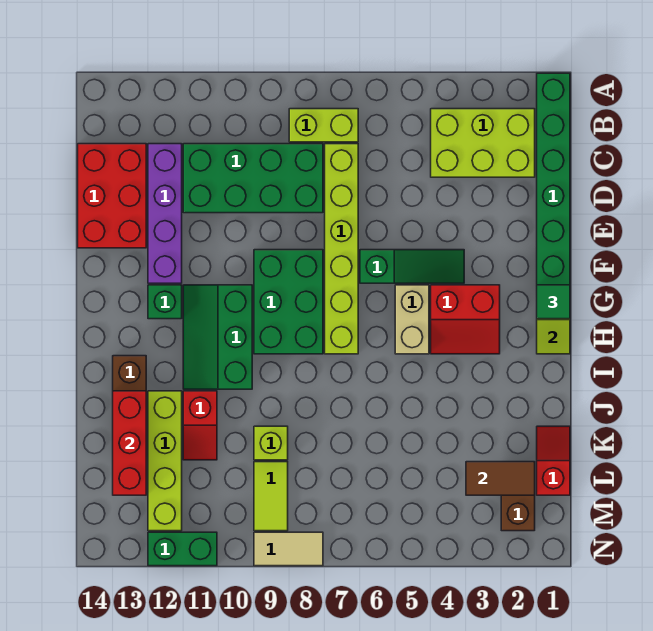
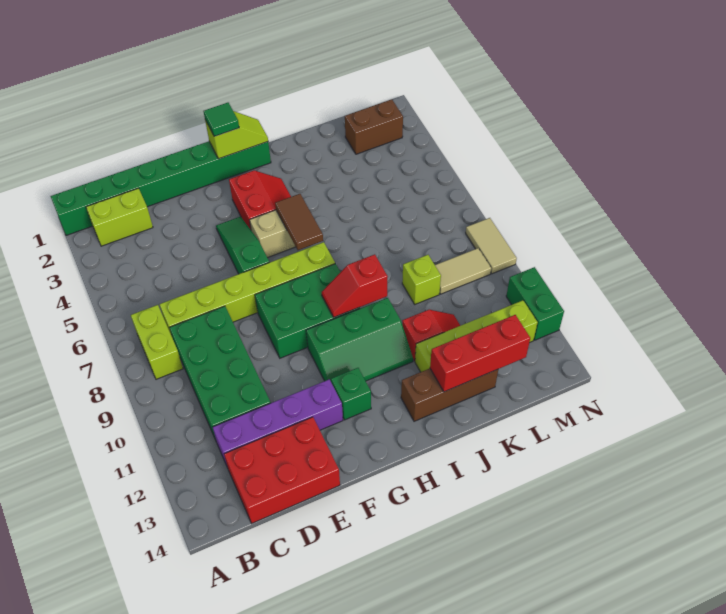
lime brick B2:C4 level 1 -> lime brick B2:C2 level 1
red slope K1:L1 level 1 top L -> red slope H9:I9 level 2 top I
brown tile L2:L3 level 2 -> brown tile H5:H6 level 2
lime tile L9:M9 level 1 -> tan tile L9:M9 level 1

